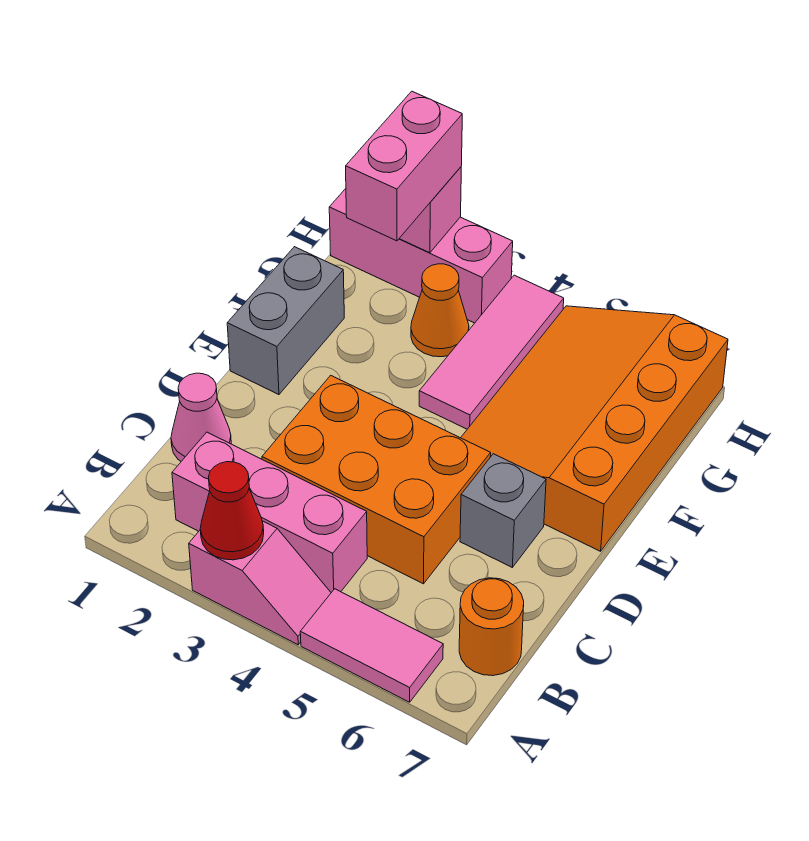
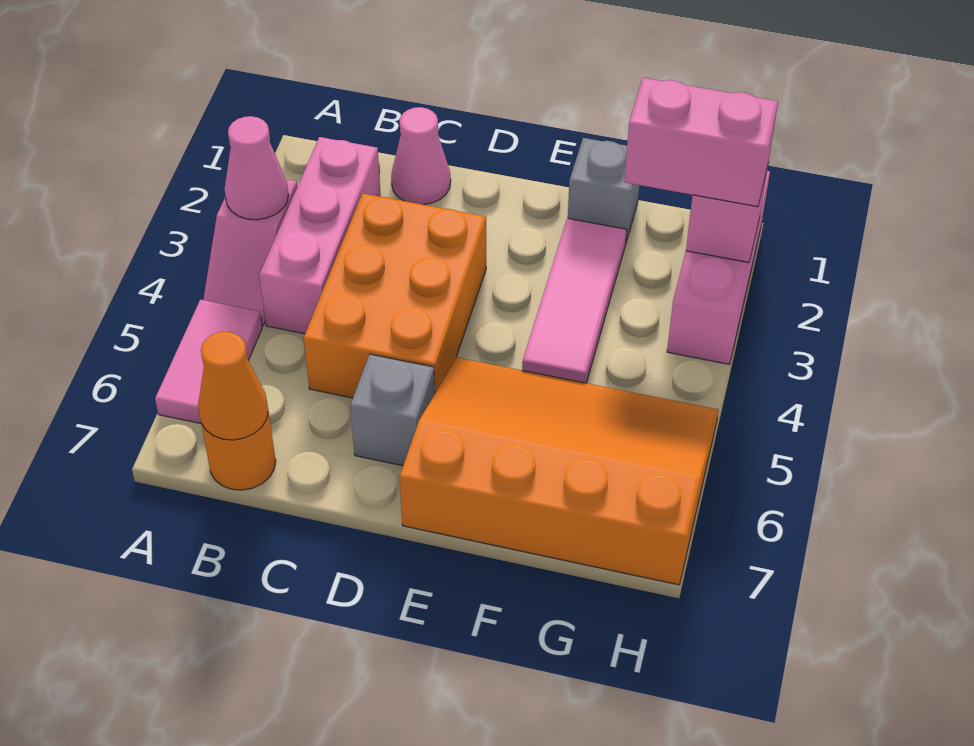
red cone A3 level 2 -> pink cone A3 level 2
grey brick E1:F1 level 1 -> grey brick F1 level 1
pink tile F4:H4 level 1 -> pink tile F2:F4 level 1
orange cone G3 level 1 -> orange cone B7 level 2

